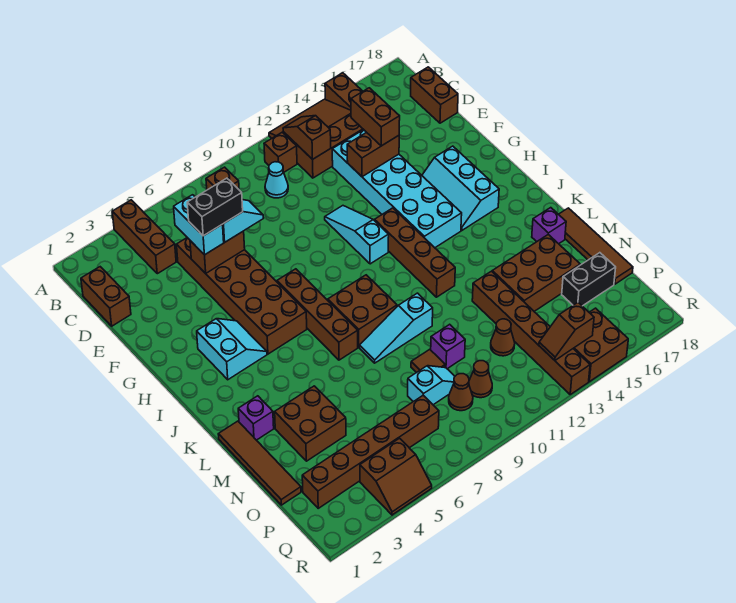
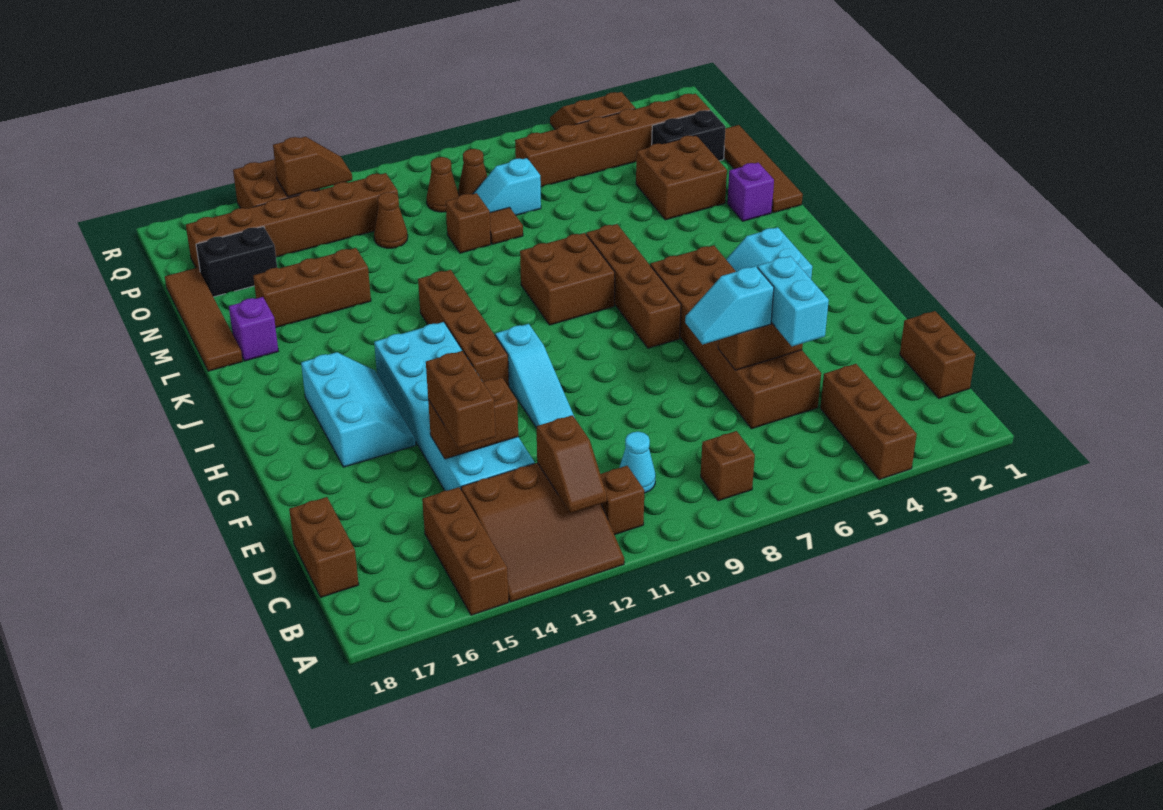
black brick E5:E6 level 4 -> black brick O2:O3 level 1
cyan slope L8:L10 level 1 top 10 -> none
brown brick M13:R13 level 1 -> brown brick P12:P17 level 1
brown brick M14:N16 level 1 -> brown brick M14:M16 level 1
purple brick N10 level 1 -> brown brick N10 level 1

